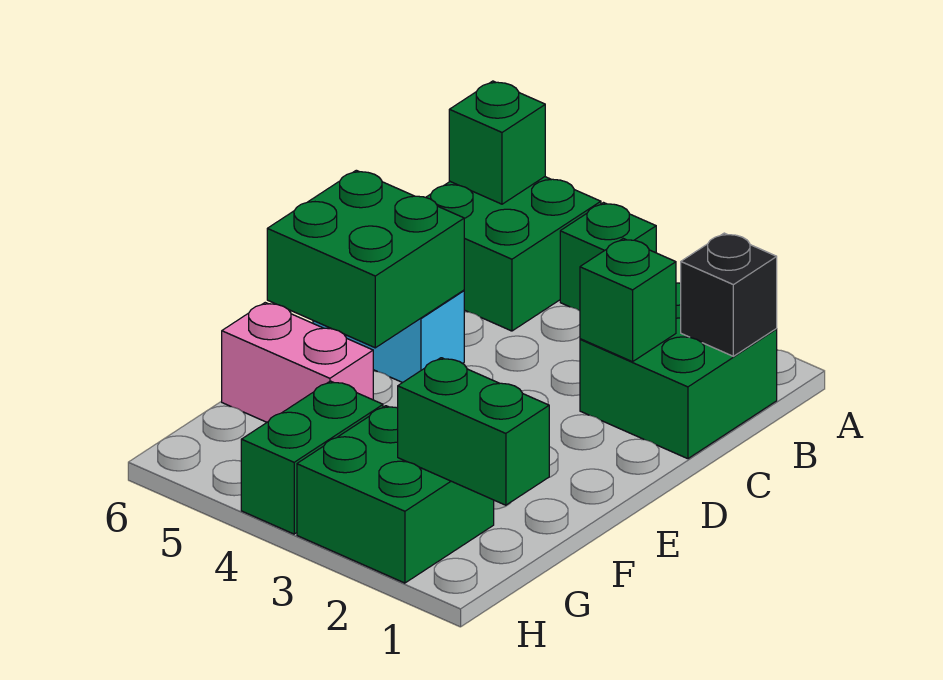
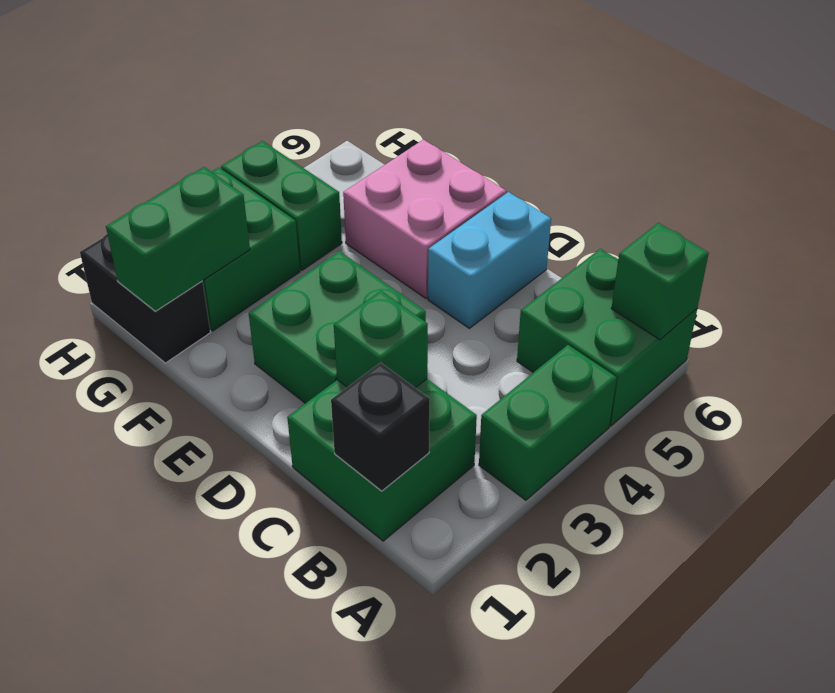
green brick A4 level 1 -> green brick A3:A4 level 1
green brick D5:E6 level 2 -> green brick D2:E3 level 1
pink brick F5:F6 level 1 -> pink brick E5:F6 level 1
none -> black brick G1:H1 level 1

